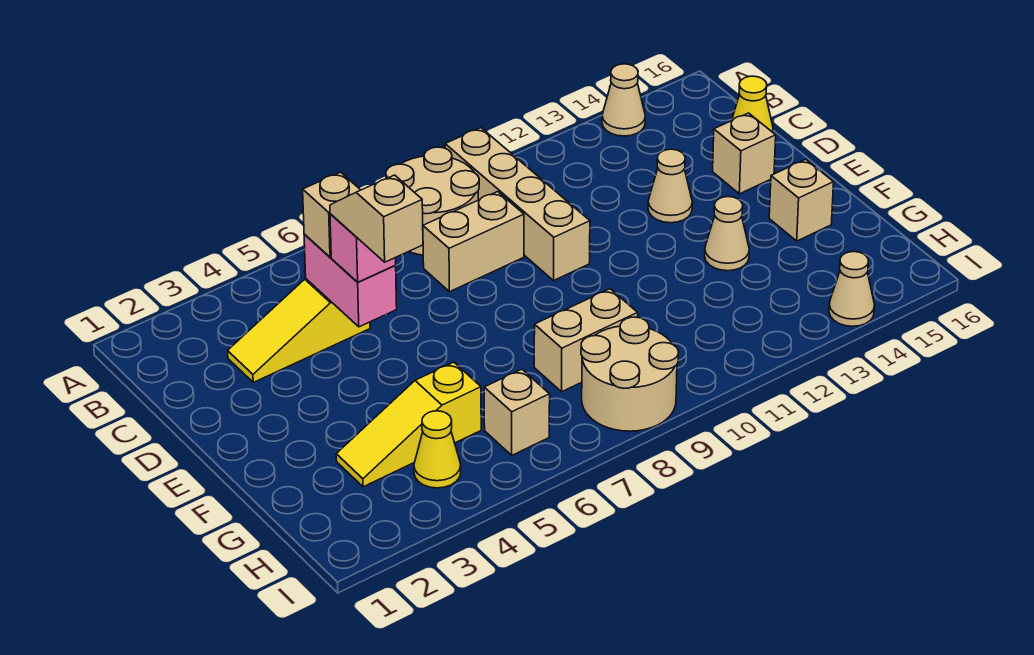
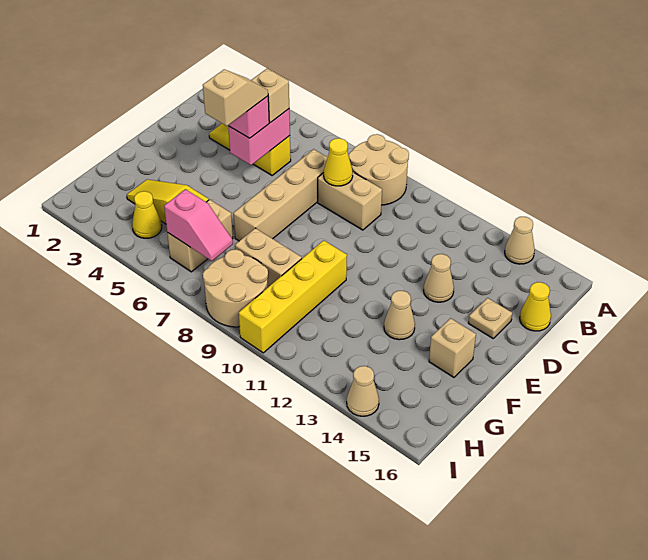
tan brick A10:D10 level 1 -> tan brick C7:F7 level 1
none -> yellow cone C8 level 2
tan brick D15 level 1 -> tan plate D15 level 1
none -> yellow brick F10:I10 level 1
tan brick H6 level 1 -> tan brick G6:H6 level 1
none -> pink slope H6:H7 level 2 top 6

